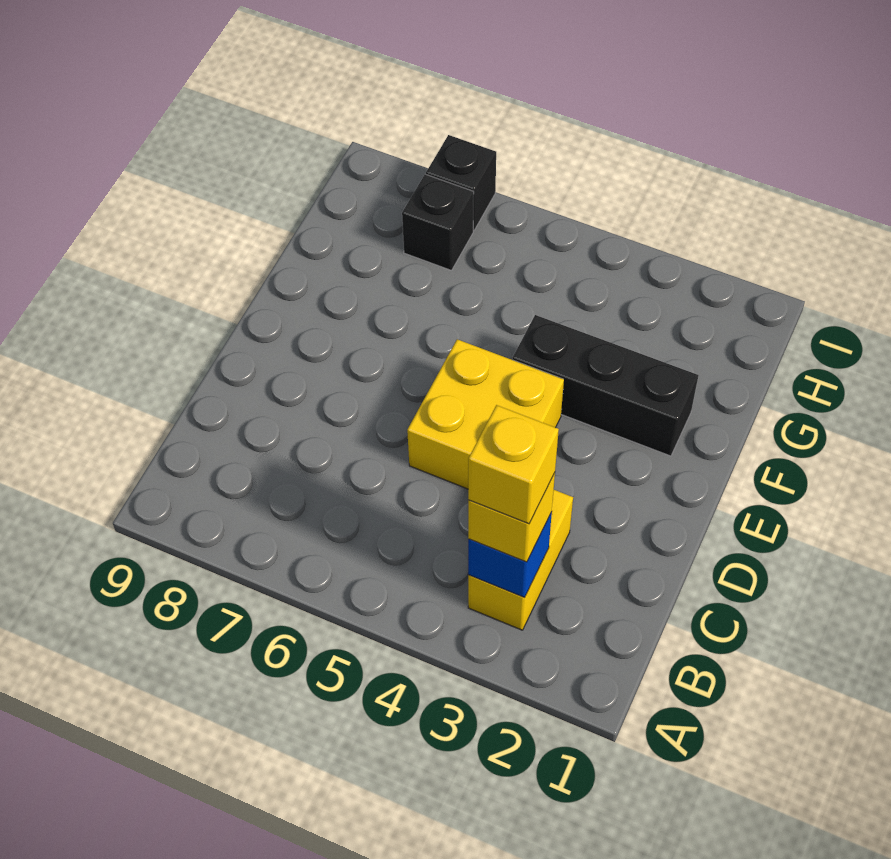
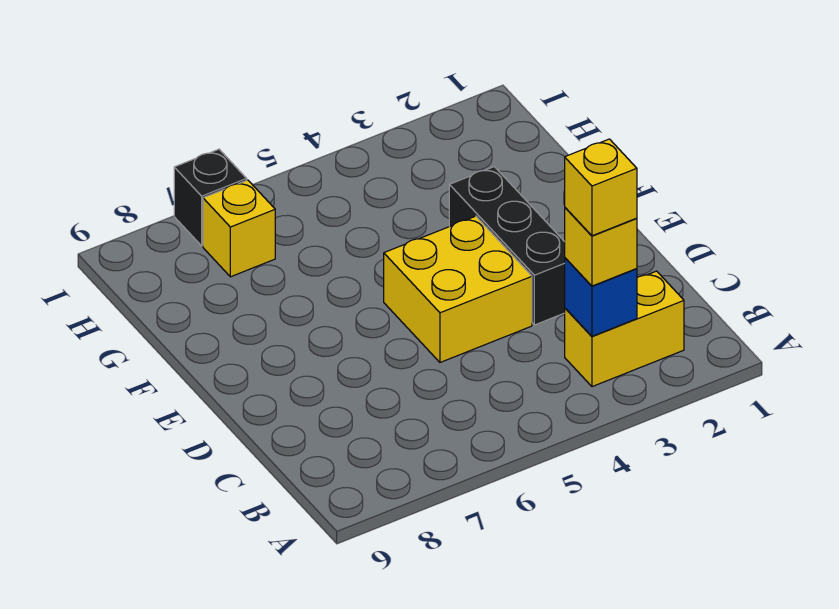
yellow brick B3:C3 level 1 -> yellow brick B2:B3 level 1
black brick F2:F4 level 1 -> black brick D3:F3 level 1
black brick H7 level 1 -> yellow brick H7 level 1

